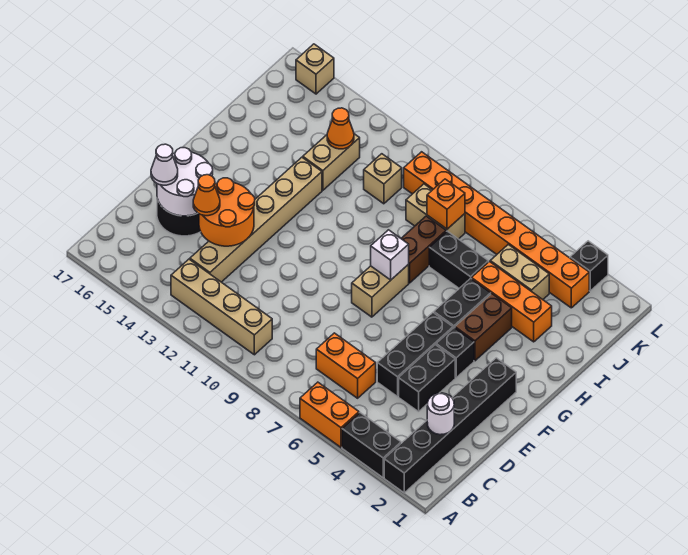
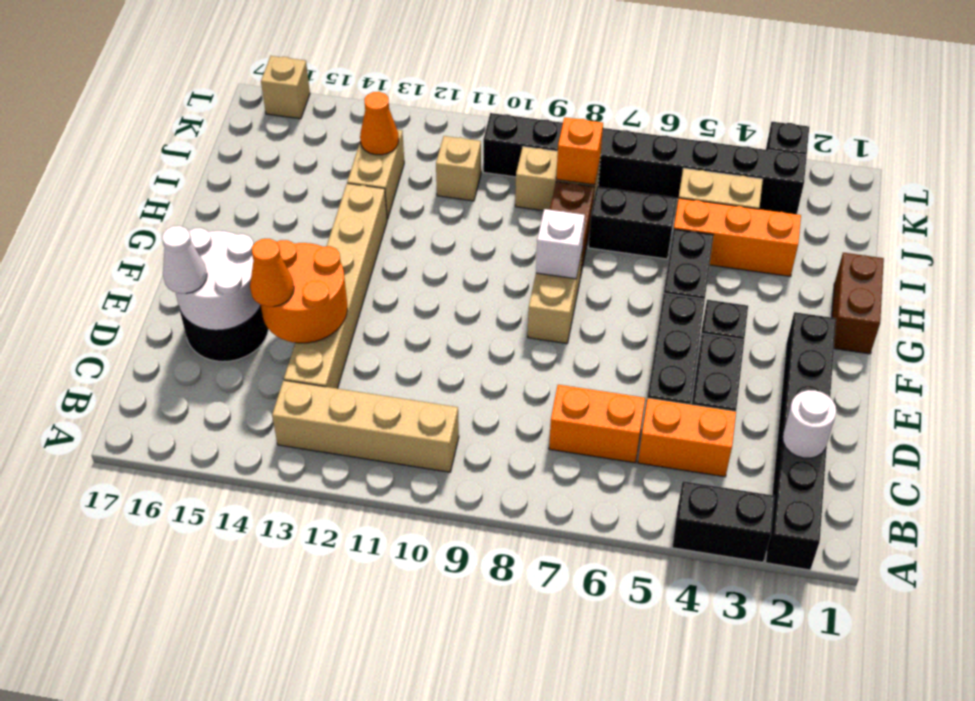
orange brick A5:A6 level 1 -> orange brick C4:C5 level 1
brown brick G4:H4 level 1 -> brown brick G1:H1 level 1
orange brick K3:K10 level 1 -> black brick K3:K10 level 1

